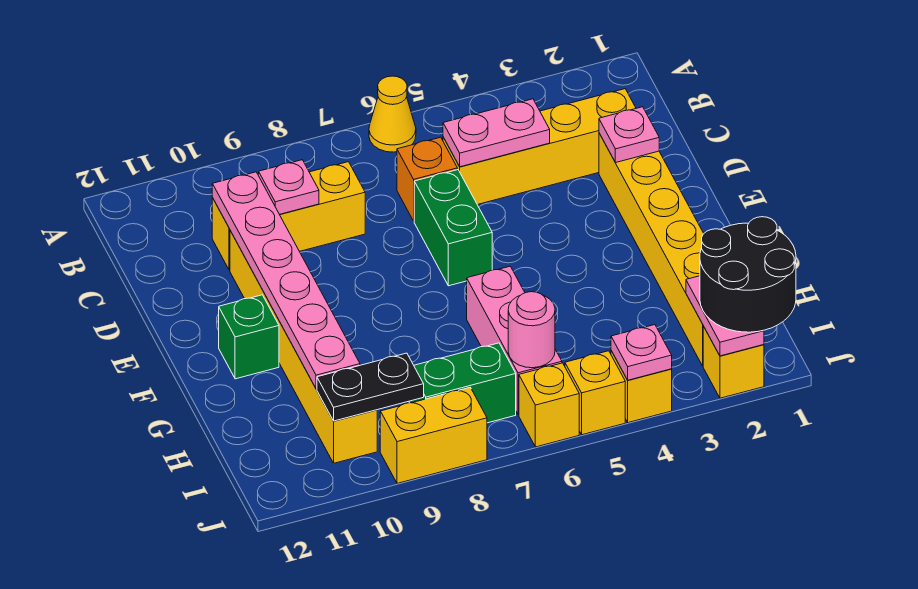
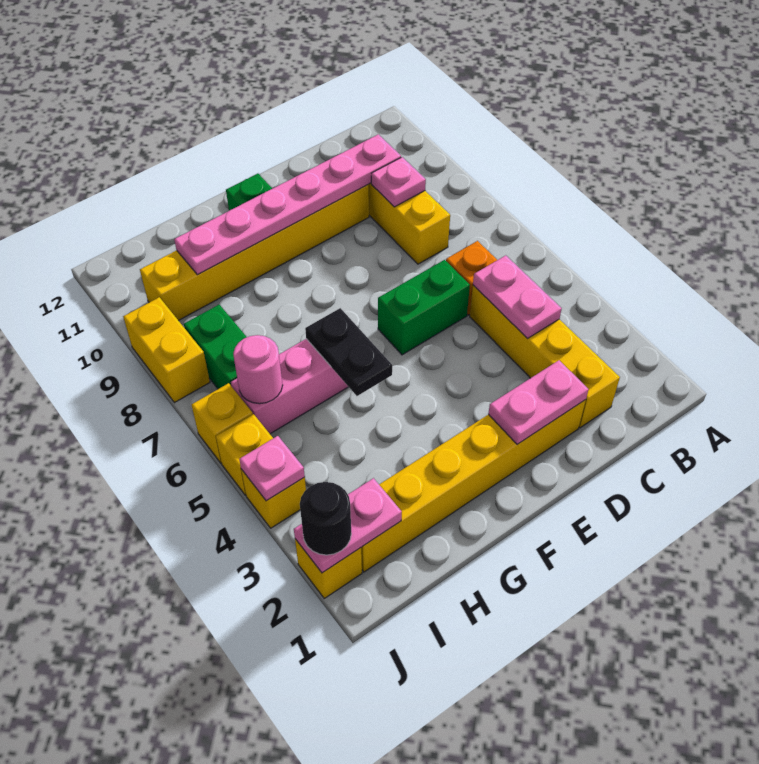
yellow cone A6 level 1 -> none
pink plate D2 level 2 -> pink plate D2:E2 level 2
black round brick I1:J2 level 3 -> black round brick J2 level 3
black plate I9:I10 level 2 -> black plate G5:G6 level 2

